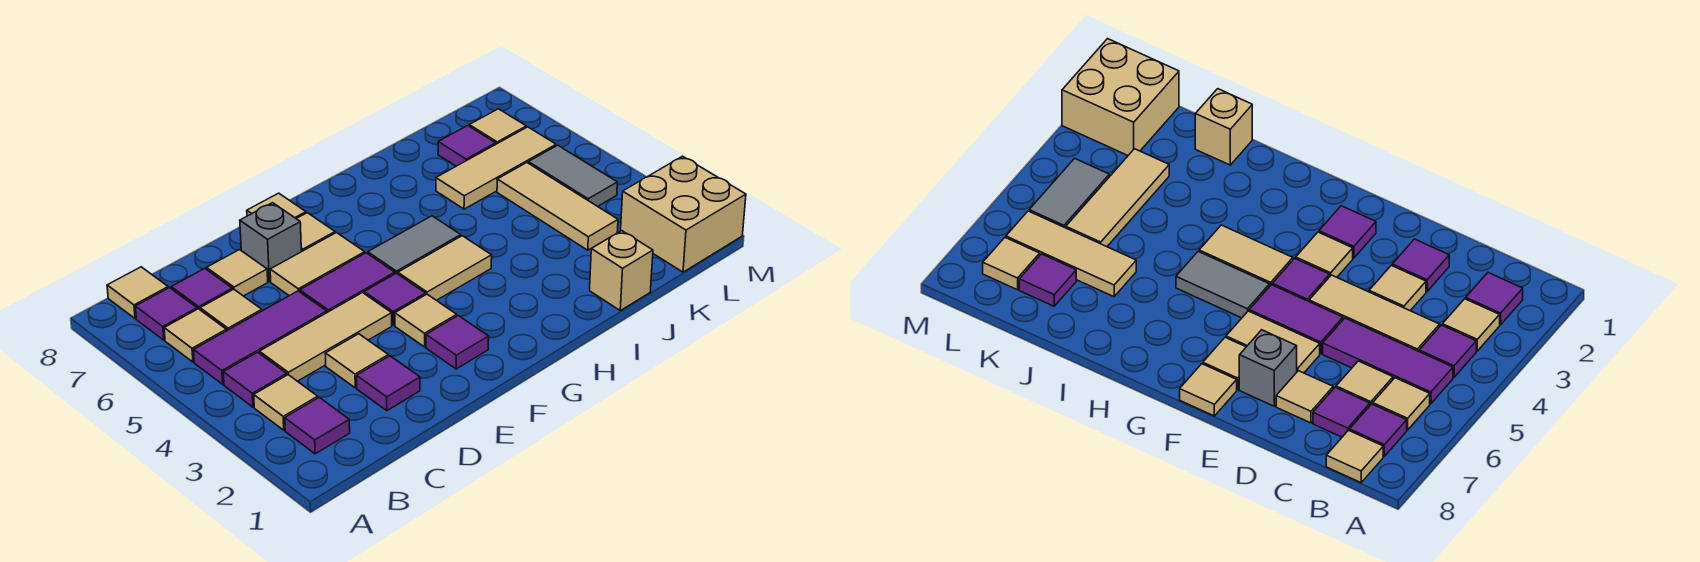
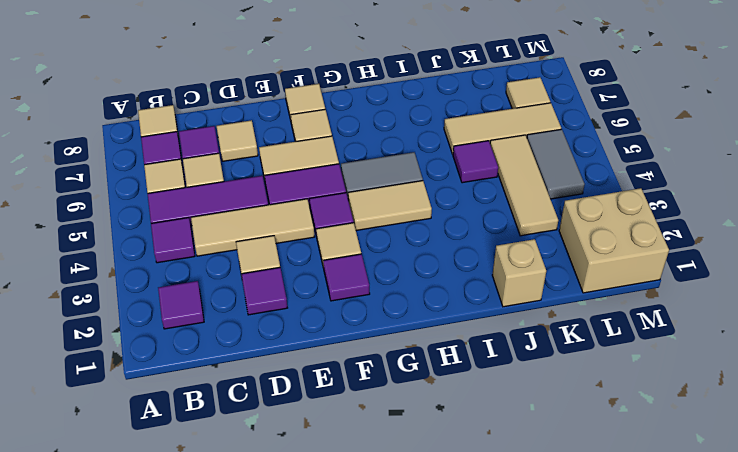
tan tile B3 level 1 -> none
grey brick E7 level 1 -> none
purple tile K7 level 1 -> purple tile J5 level 1

